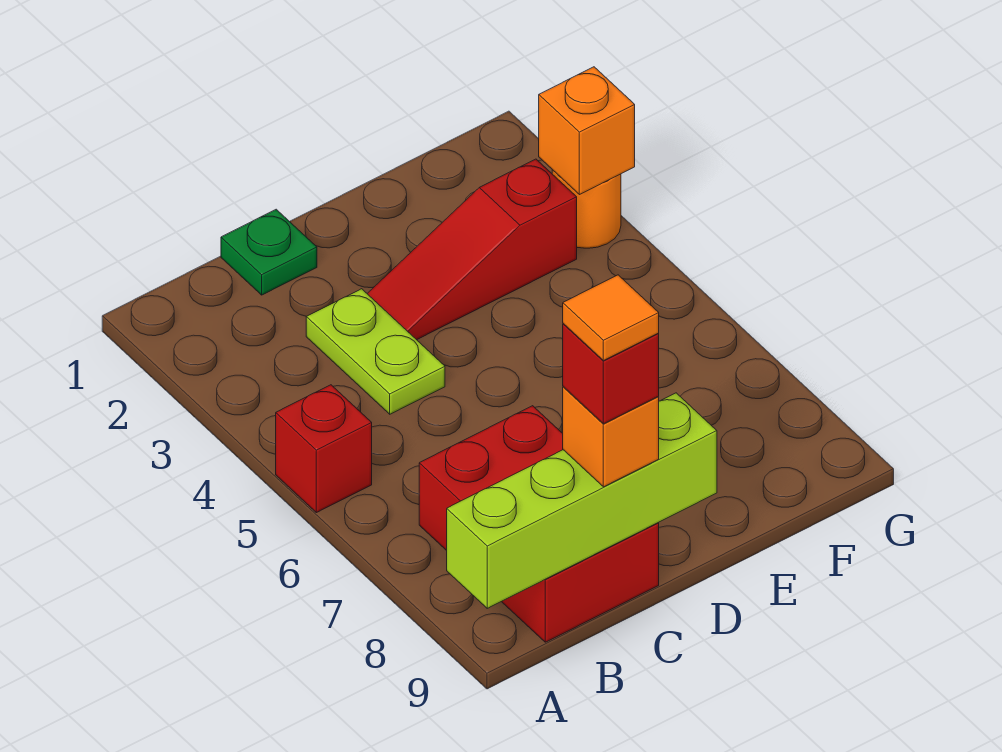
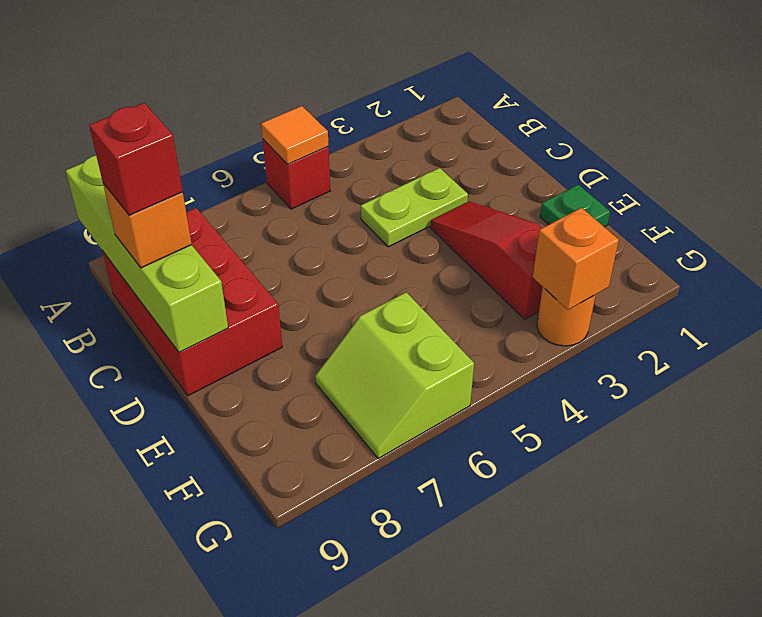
red brick B7:C9 level 1 -> red brick B8:D9 level 1
green plate C1 level 1 -> green plate E1 level 1
orange tile C9 level 5 -> orange tile A5 level 2
none -> lime slope F6:G7 level 1 top 6

